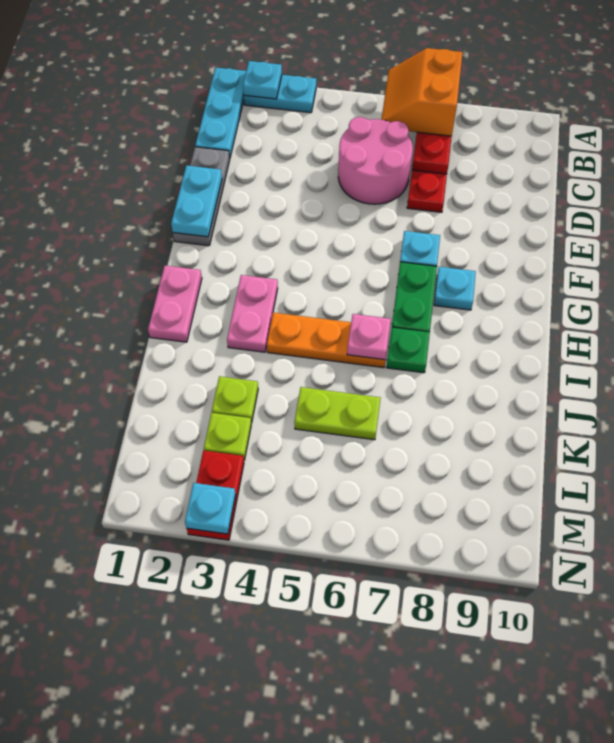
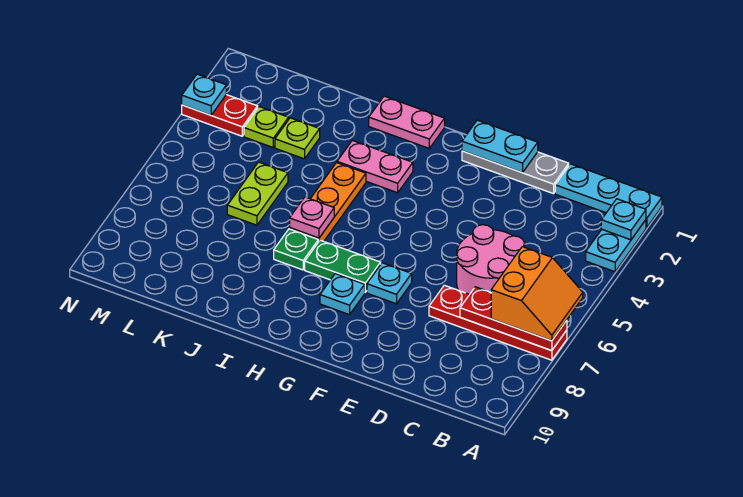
orange slope A6:B7 level 3 top 7 -> orange slope A6:B7 level 3 top B

